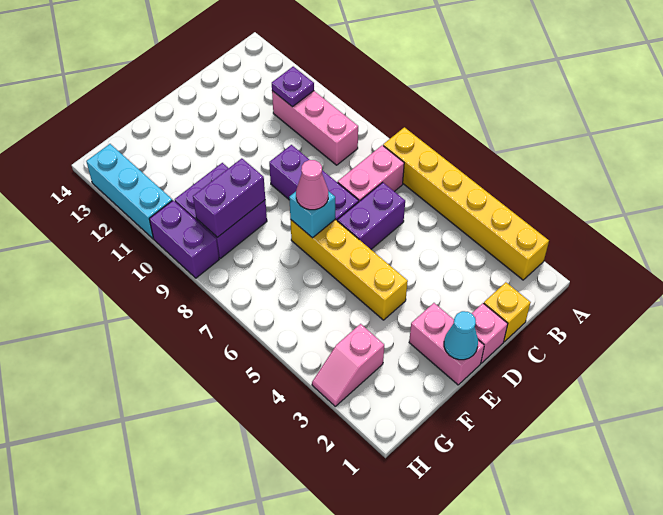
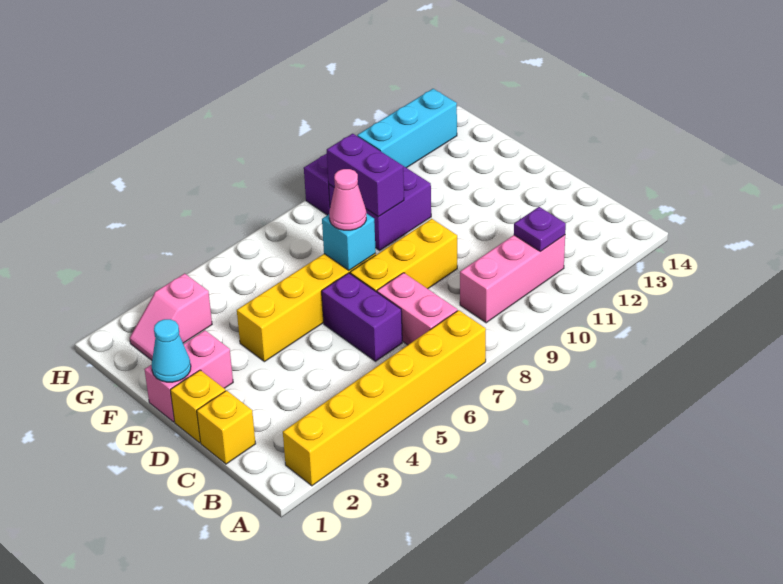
pink brick D1 level 1 -> yellow brick D1 level 1
purple brick D7:D9 level 1 -> yellow brick D7:D9 level 1
pink slope G3:H3 level 1 top G -> pink slope G2:G3 level 1 top 3

